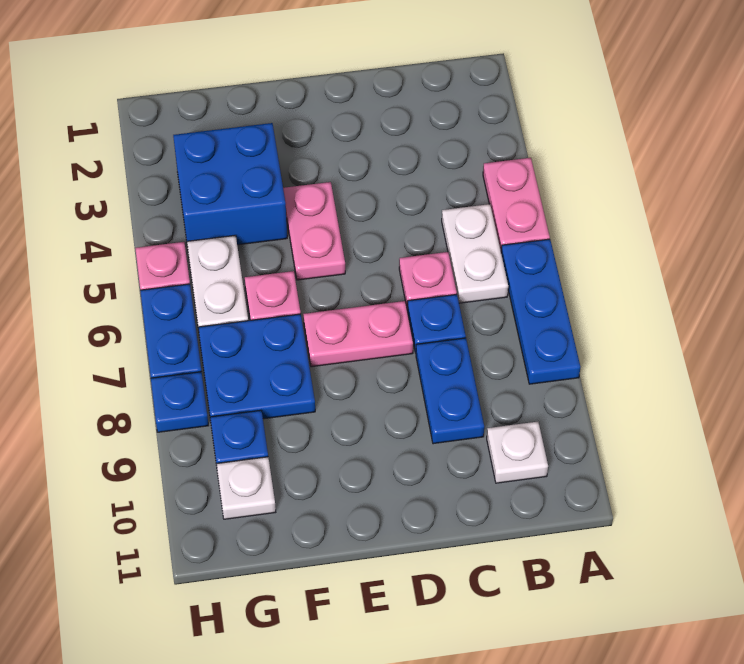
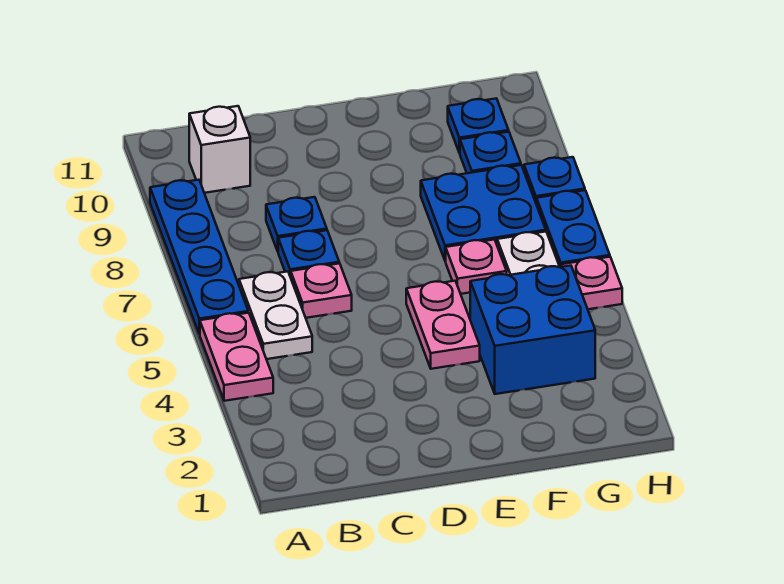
blue plate A6:A8 level 1 -> blue plate A6:A9 level 1
white plate B10 level 1 -> white brick B10 level 1
blue plate C8:C9 level 1 -> blue plate C8 level 1
pink plate D7:E7 level 1 -> none
white plate G10 level 1 -> blue plate G10 level 1

